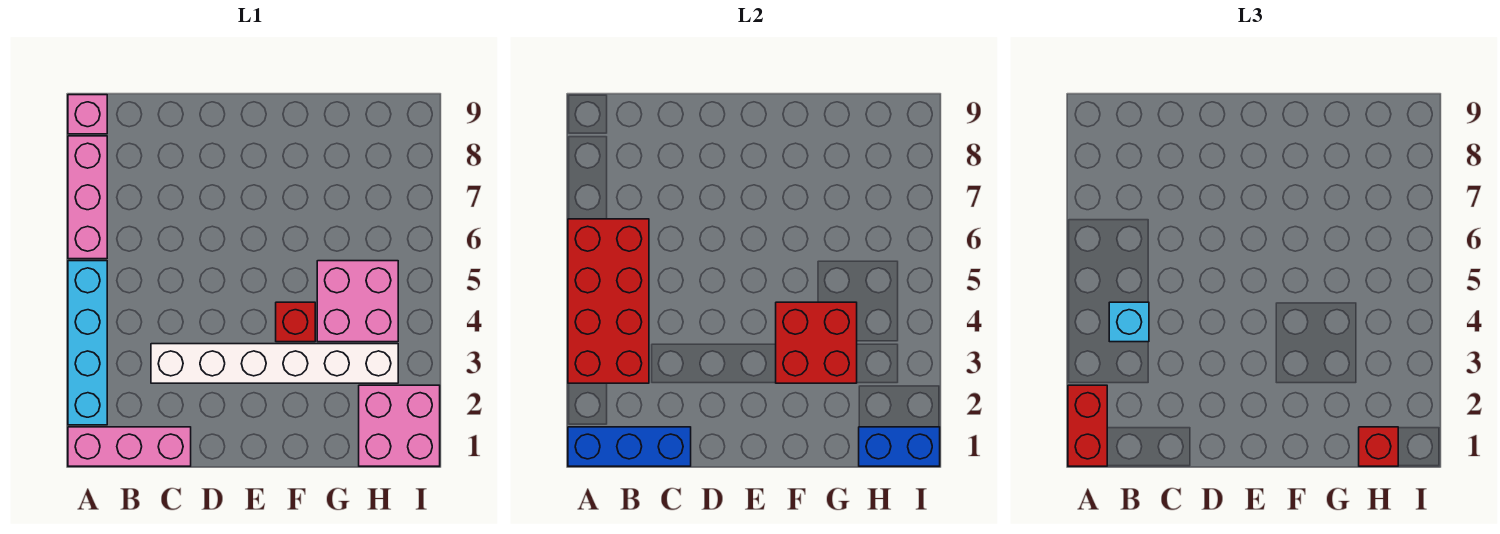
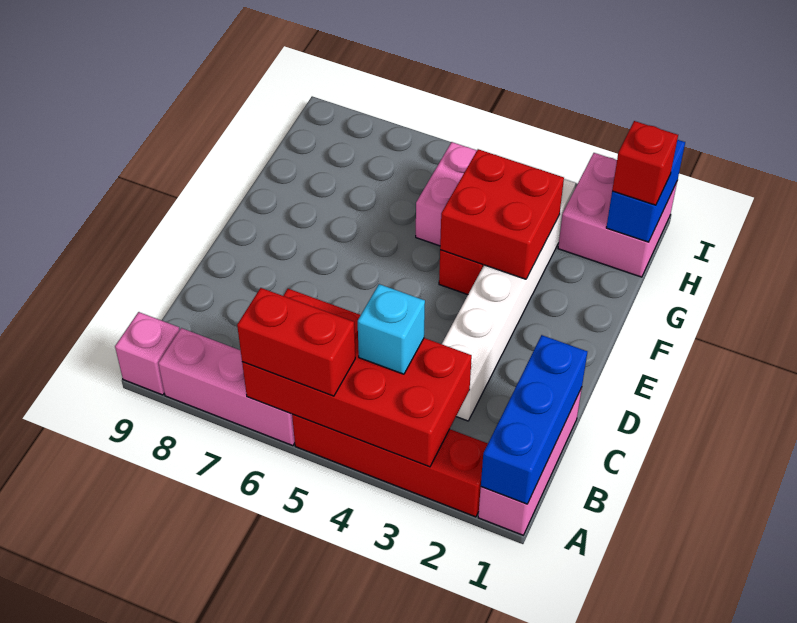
red brick A1:A2 level 3 -> red brick A5:A6 level 3
cyan brick A2:A5 level 1 -> red brick A2:A5 level 1

